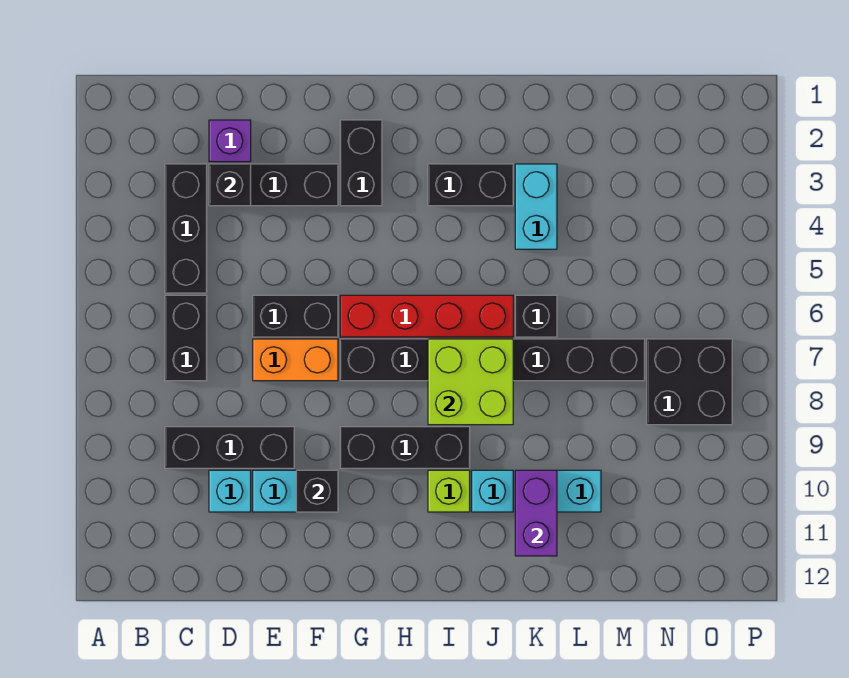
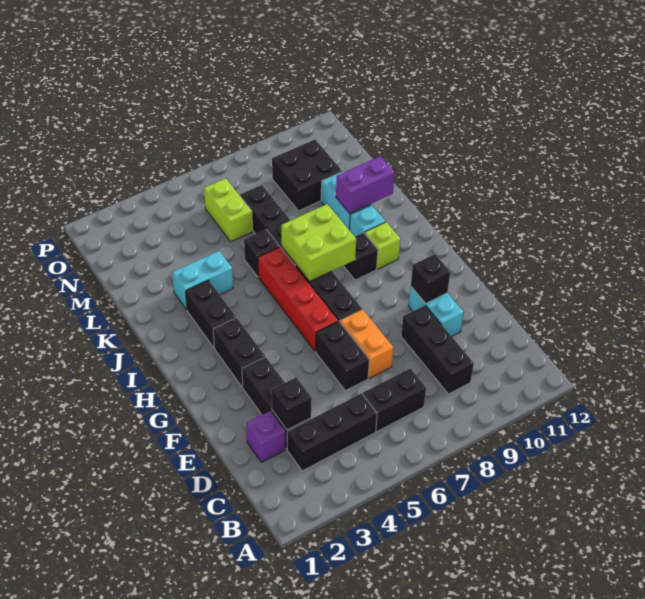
cyan brick D10 level 1 -> none
black brick G2:G3 level 1 -> black brick G3:H3 level 1
black brick G9:I9 level 1 -> black brick I9 level 1
none -> lime brick M6:N6 level 1
black brick N7:O8 level 1 -> black brick M9:N10 level 1

